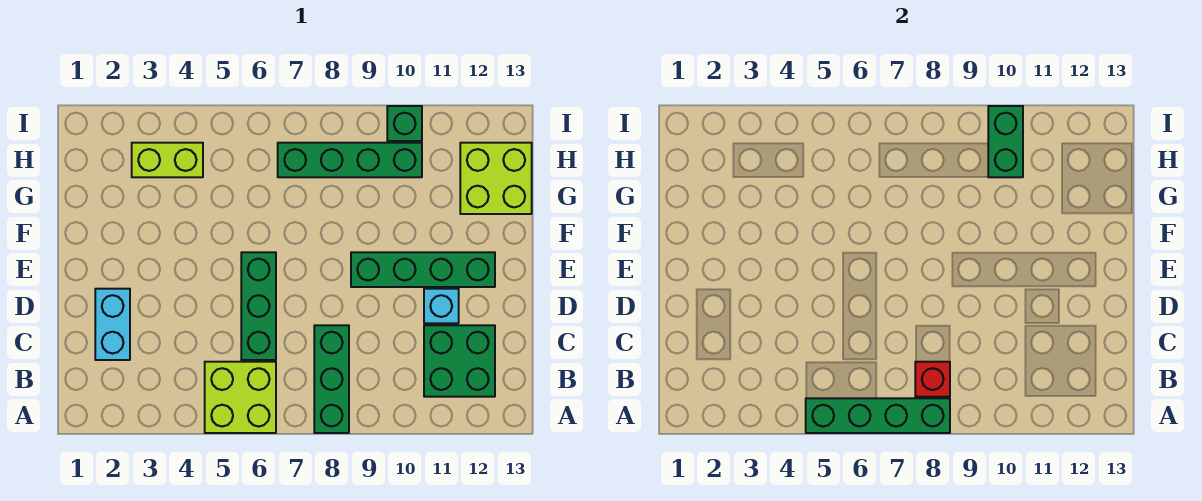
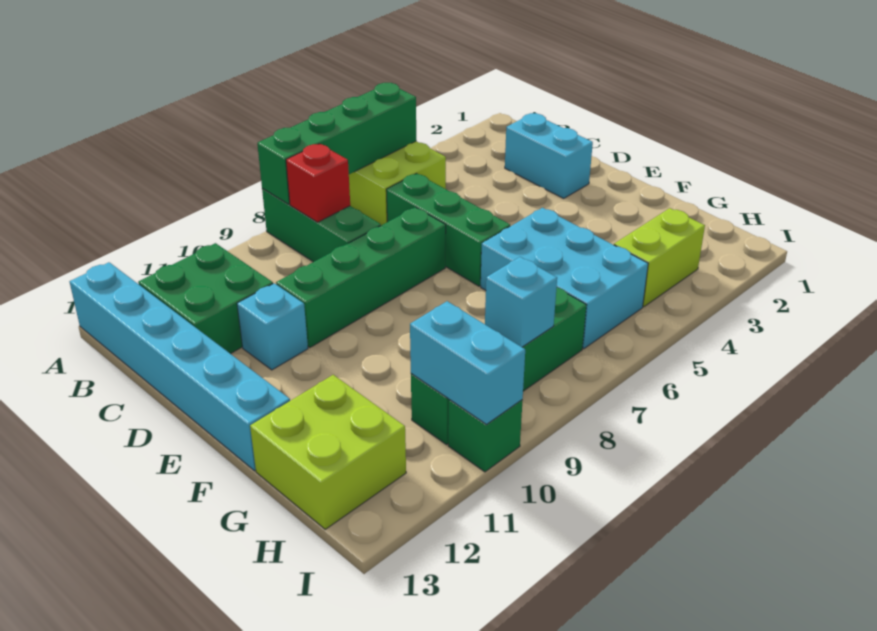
none -> cyan brick A13:F13 level 1
green brick E9:E12 level 1 -> green brick D7:D10 level 1
none -> cyan brick F5:H6 level 1
none -> cyan brick H8 level 2
green brick H10:I10 level 2 -> cyan brick H10:I10 level 2

